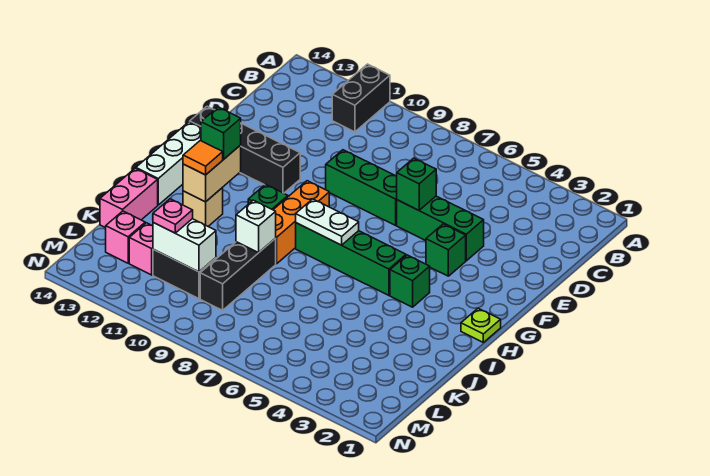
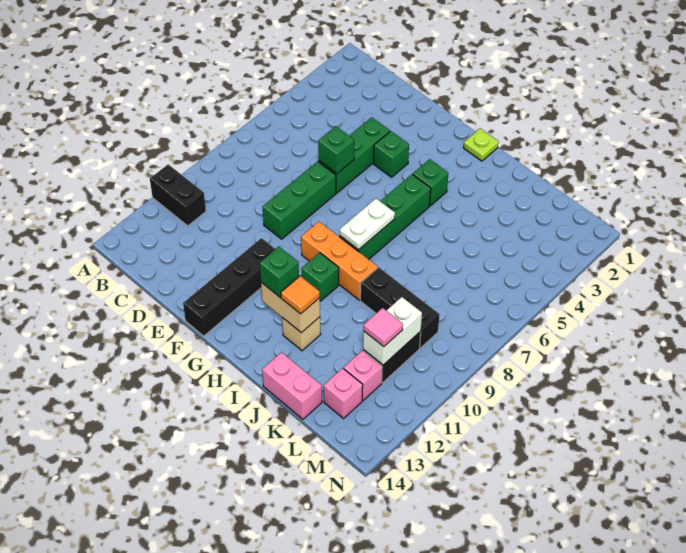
white brick G14:I14 level 1 -> none
white brick J9 level 2 -> none
pink plate L11 level 3 -> pink tile L11 level 3

